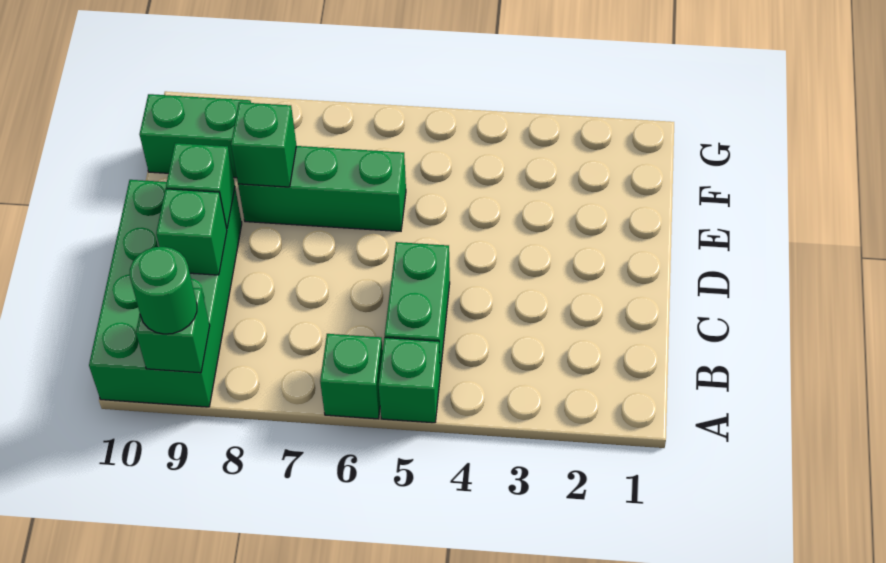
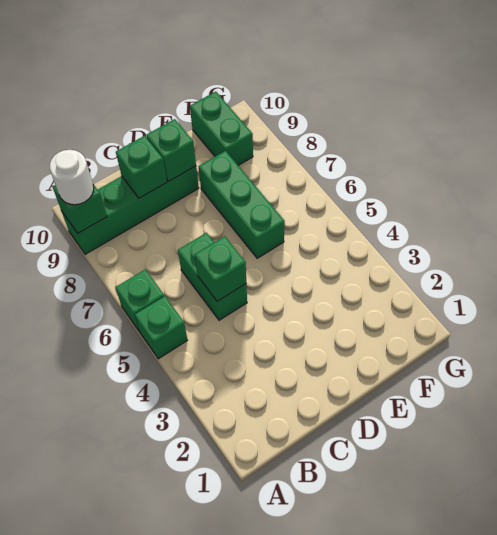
green brick A9:D10 level 1 -> green brick A9:D9 level 1
green round brick A9 level 3 -> white round brick A9 level 3
green brick B5:C5 level 1 -> green brick C5:C6 level 1
green brick E8 level 2 -> green brick C5 level 2

